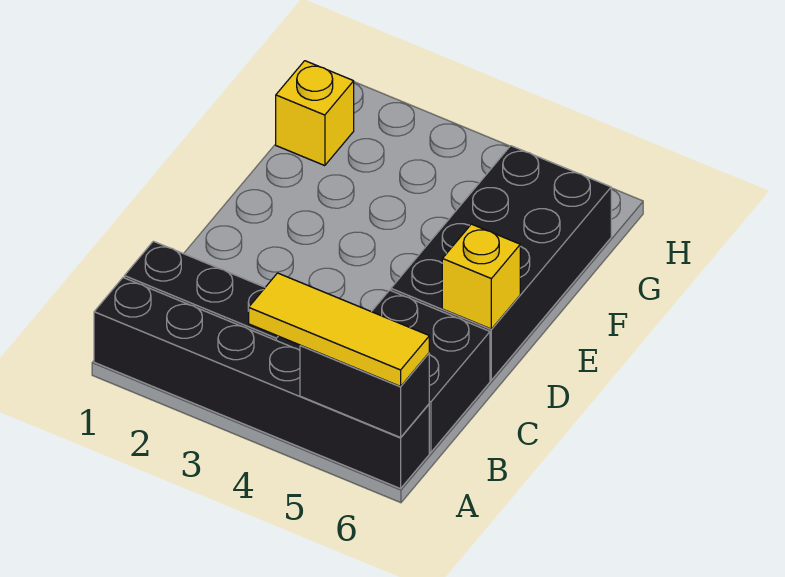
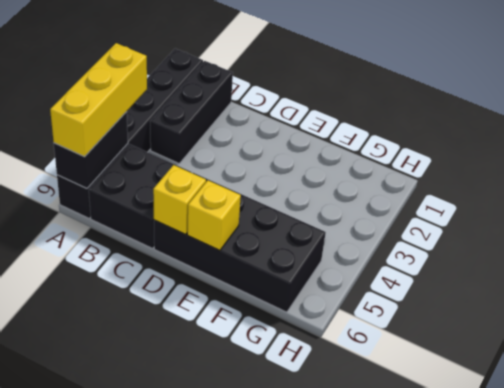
yellow tile A4:A6 level 3 -> yellow brick A4:A6 level 3
yellow brick G1 level 1 -> yellow brick E6 level 2

